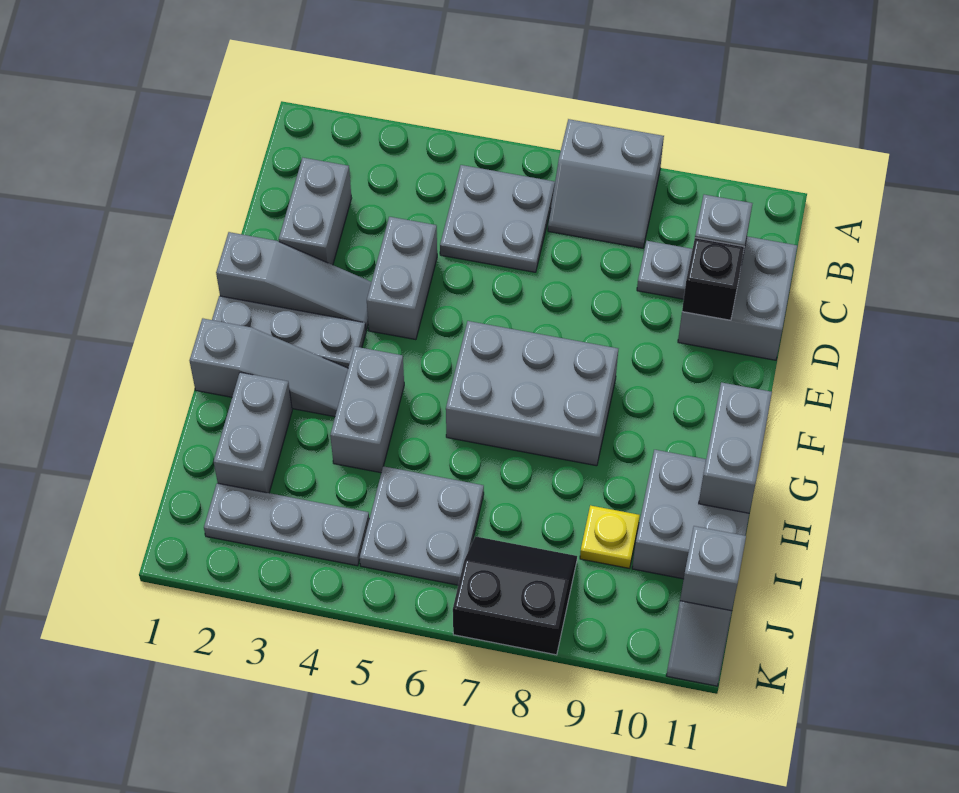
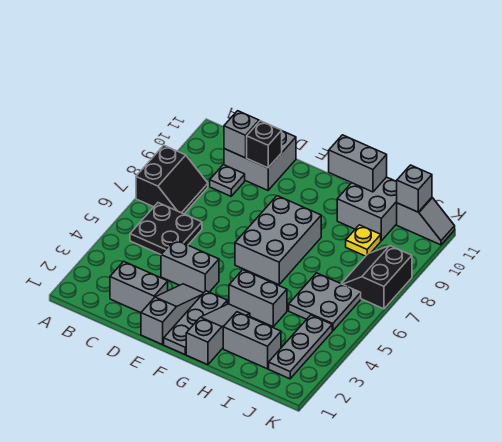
grey slope A7:B8 level 1 top A -> black slope A7:B8 level 1 top A
grey plate B5:C6 level 1 -> black plate B5:C6 level 1

